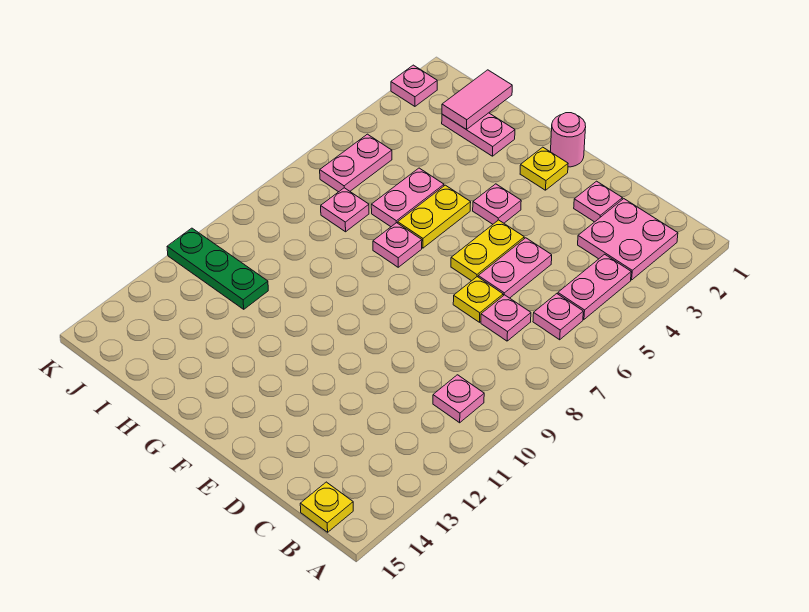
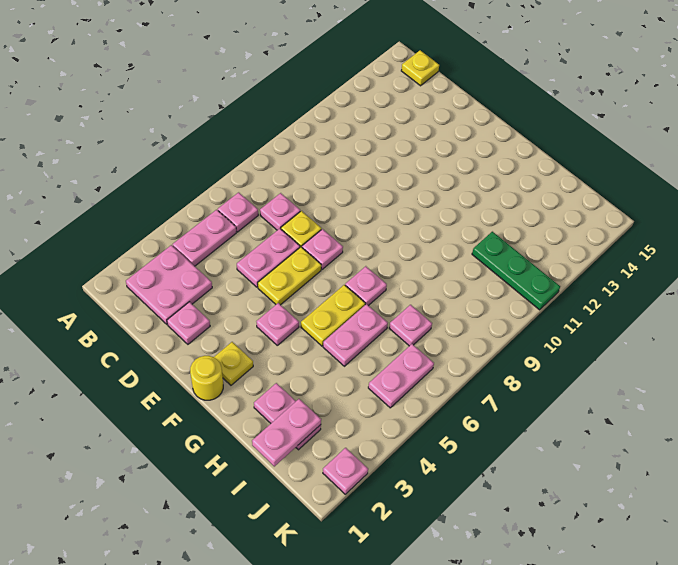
pink plate B10 level 1 -> pink plate E7 level 1
pink round brick F1 level 1 -> yellow round brick F1 level 1
pink tile I1:I2 level 2 -> pink plate I1:I2 level 2

